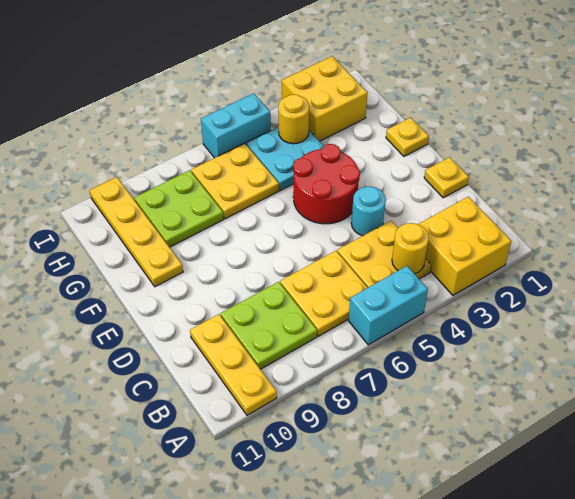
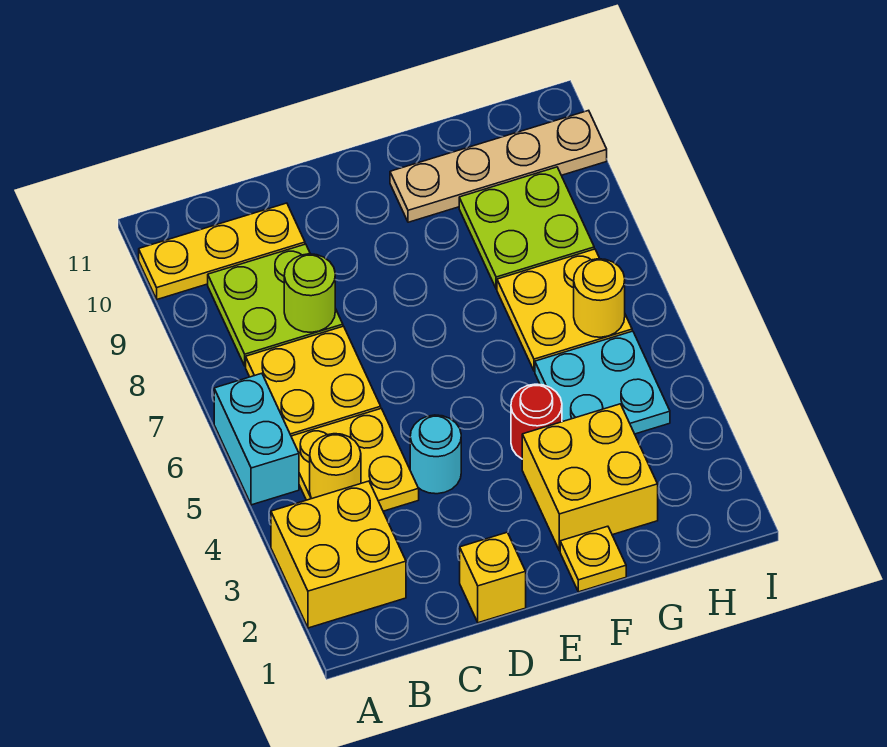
none -> lime round brick C8 level 2
yellow plate D1 level 1 -> yellow brick D1 level 1
red round brick E4:F5 level 1 -> red round brick F4 level 1
yellow plate F10:I10 level 1 -> tan plate F10:I10 level 1
yellow brick H2:I3 level 1 -> yellow brick F2:G3 level 1
yellow round brick H4 level 2 -> yellow round brick H6 level 2
cyan brick I5:I6 level 1 -> none

